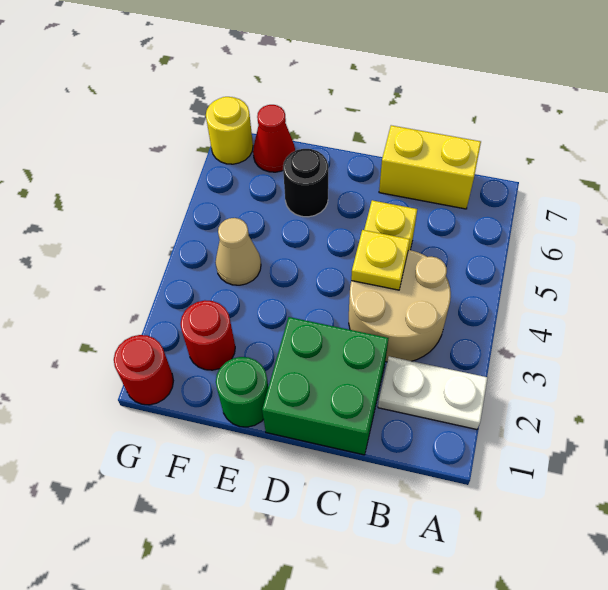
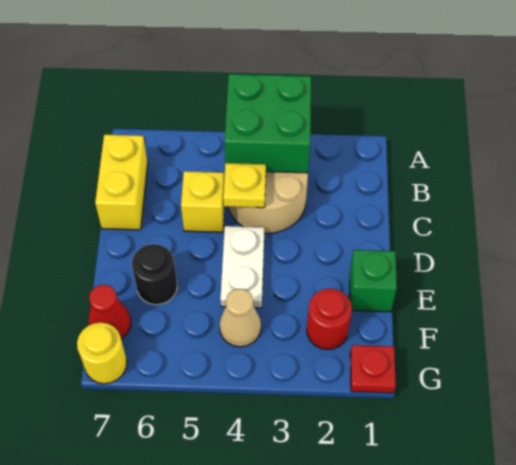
white plate A2:B2 level 1 -> white plate D4:E4 level 1
green brick C1:D2 level 1 -> green brick A3:B4 level 2
green round brick E1 level 1 -> green brick E1 level 1
red round brick G1 level 1 -> red plate G1 level 1

